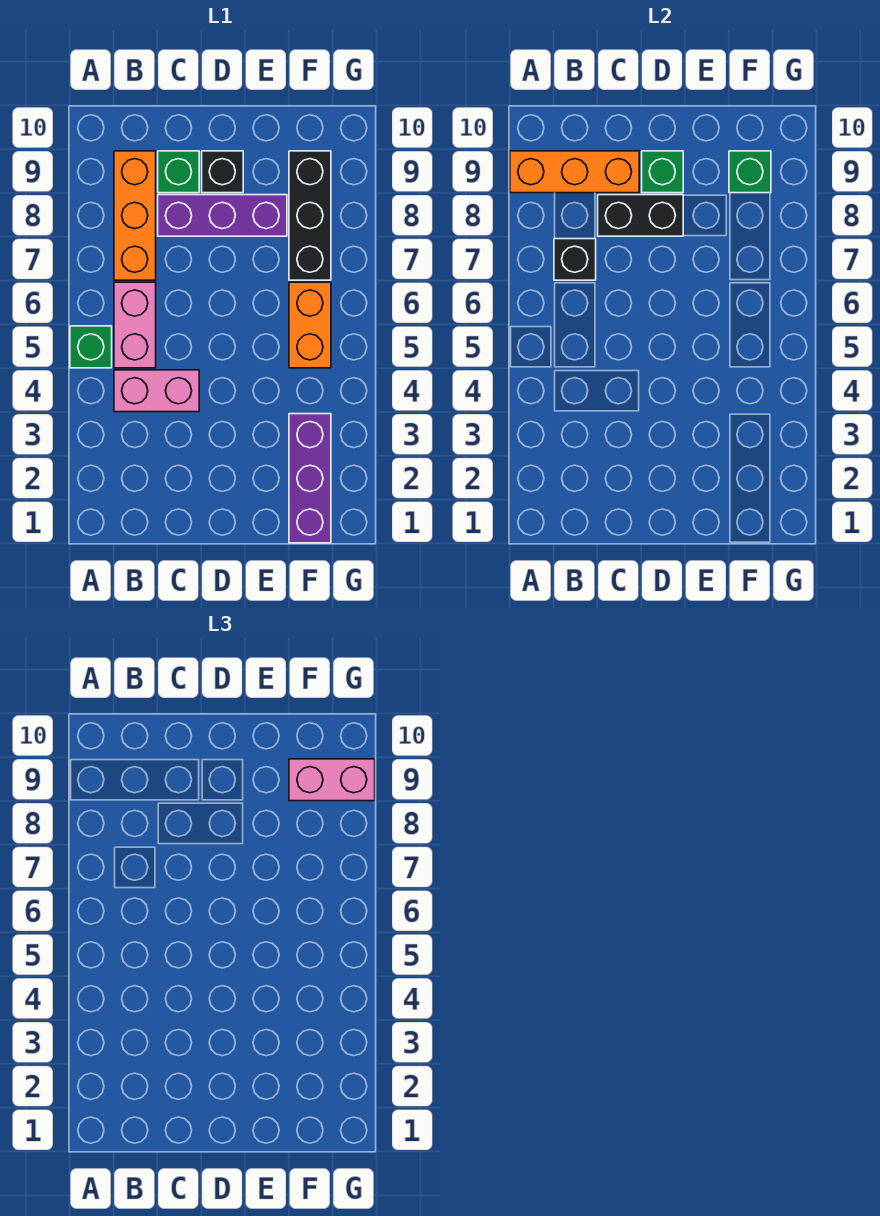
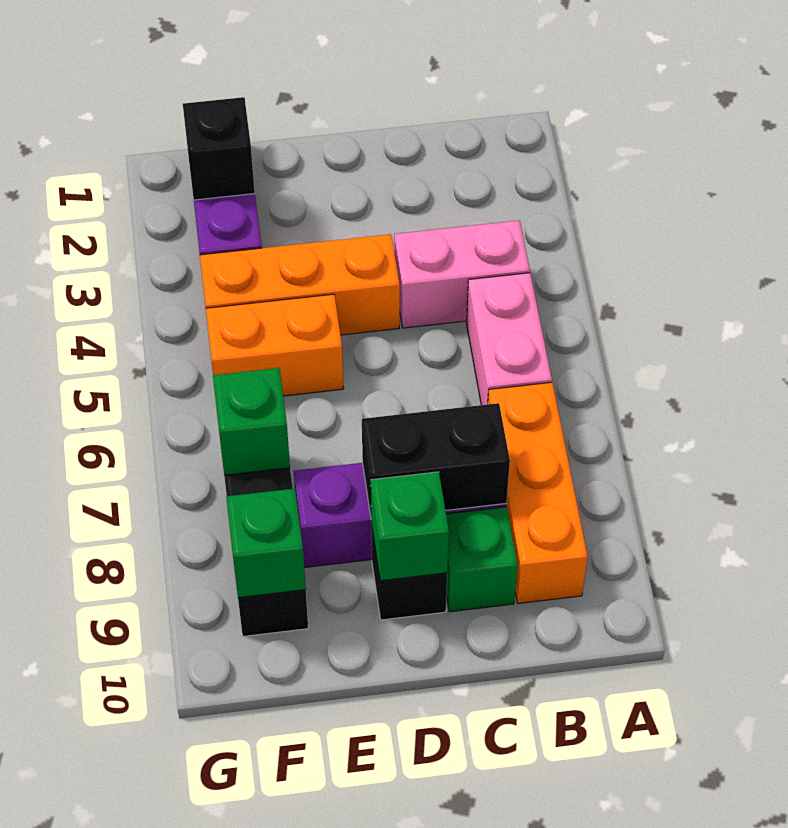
green brick A5 level 1 -> green brick F7 level 2
orange brick A9:C9 level 2 -> orange brick D4:F4 level 1
black brick B7 level 2 -> black brick F2 level 2
orange brick F5:F6 level 1 -> orange brick E5:F5 level 1
pink brick F9:G9 level 3 -> none

